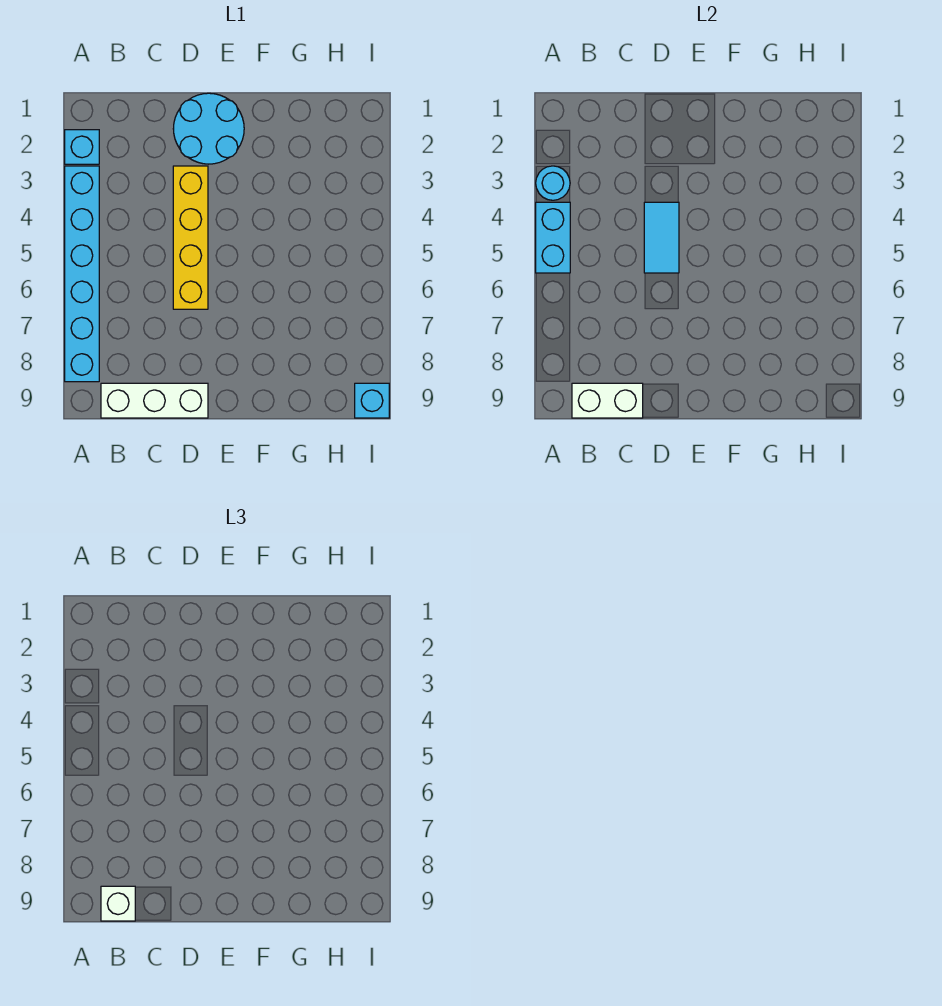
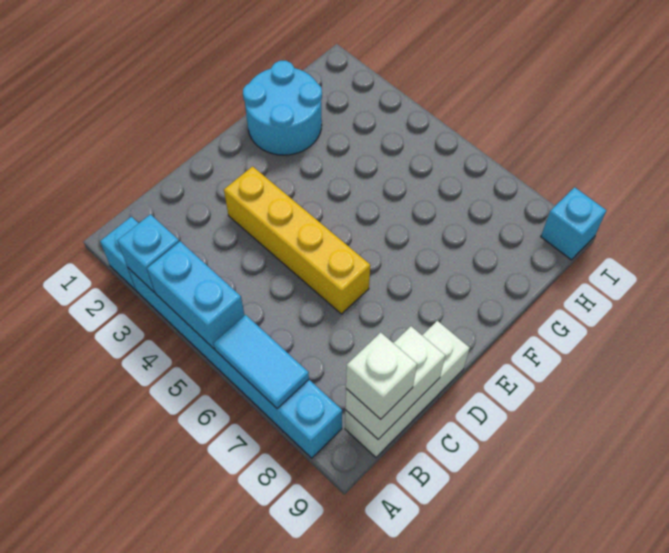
cyan round brick A3 level 2 -> cyan brick A3 level 2
cyan round brick D1:E2 level 1 -> cyan round brick F1:G2 level 1
cyan tile D4:D5 level 2 -> cyan tile A6:A7 level 2

